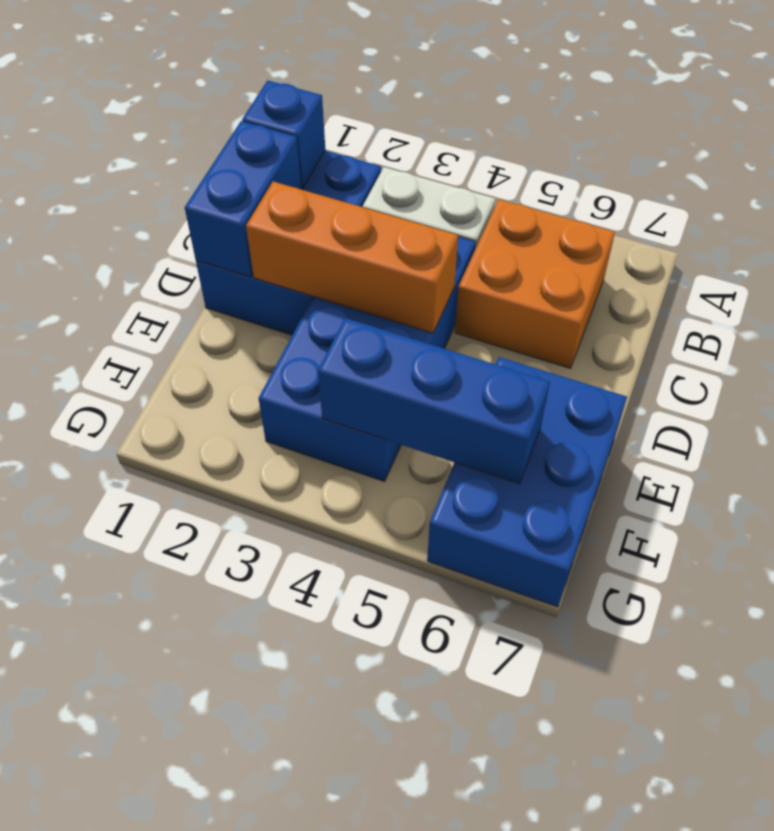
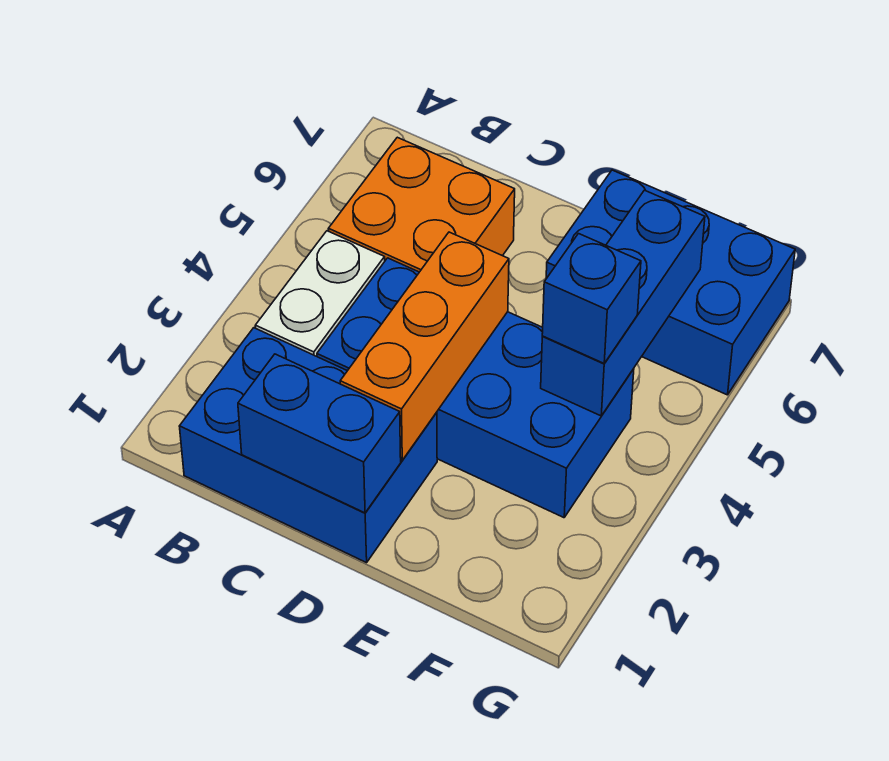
blue brick B1 level 2 -> blue brick F4 level 3

